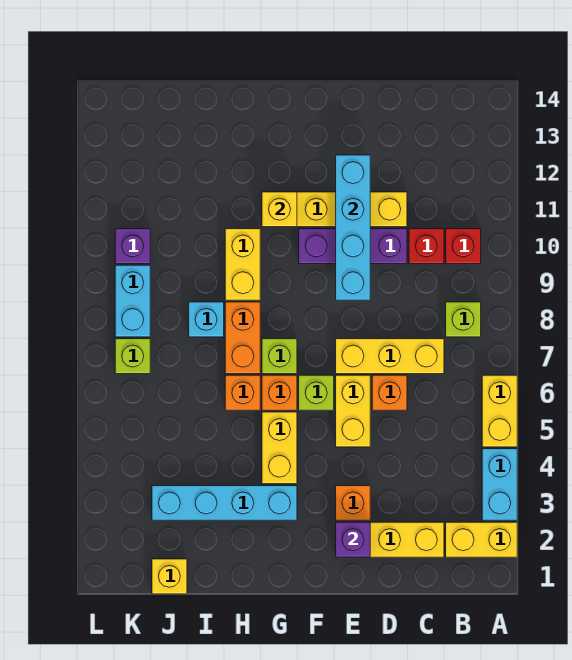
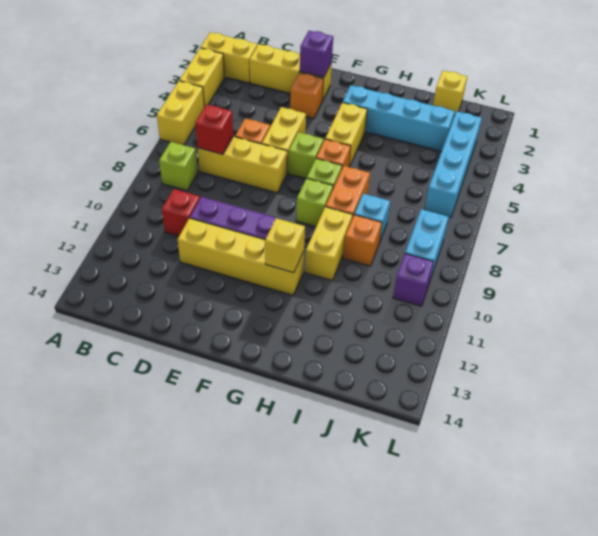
cyan brick A3:A4 level 1 -> yellow brick A3:A4 level 1
red brick B10 level 1 -> red brick C7 level 2
cyan brick E9:E12 level 2 -> cyan brick K3:K6 level 1
orange brick H6 level 1 -> orange brick I9 level 1
lime brick K7 level 1 -> lime brick G8 level 1

